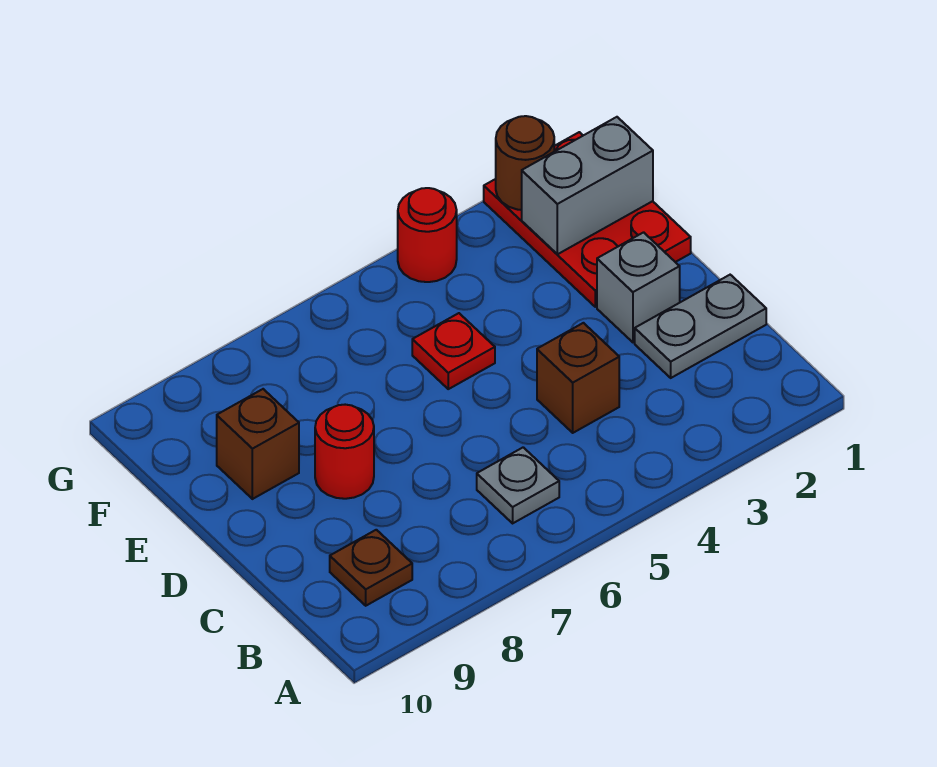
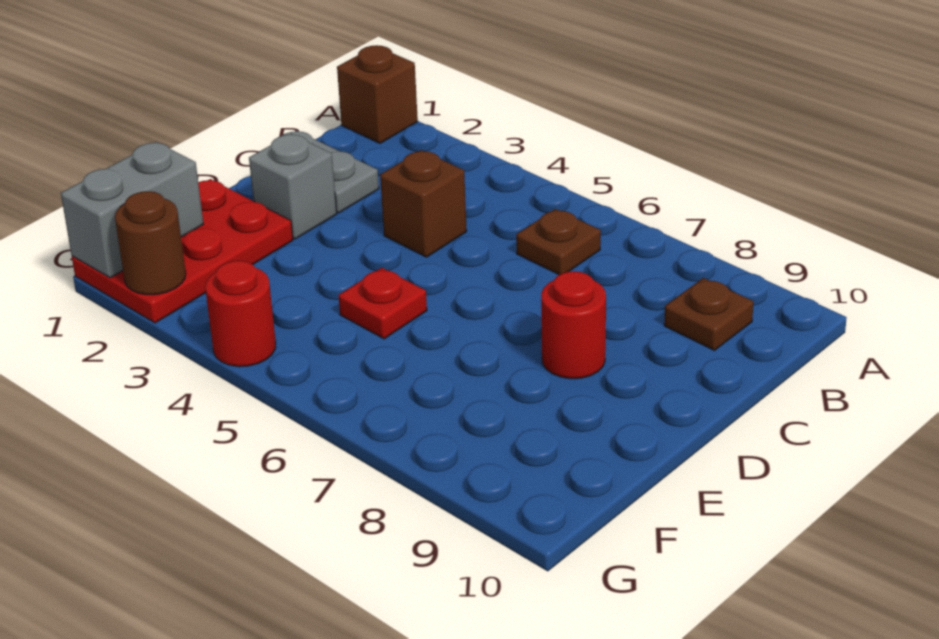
grey plate B6 level 1 -> brown plate B6 level 1
brown brick E9 level 1 -> brown brick A1 level 1
grey brick F1:F2 level 2 -> grey brick F1:G1 level 2

